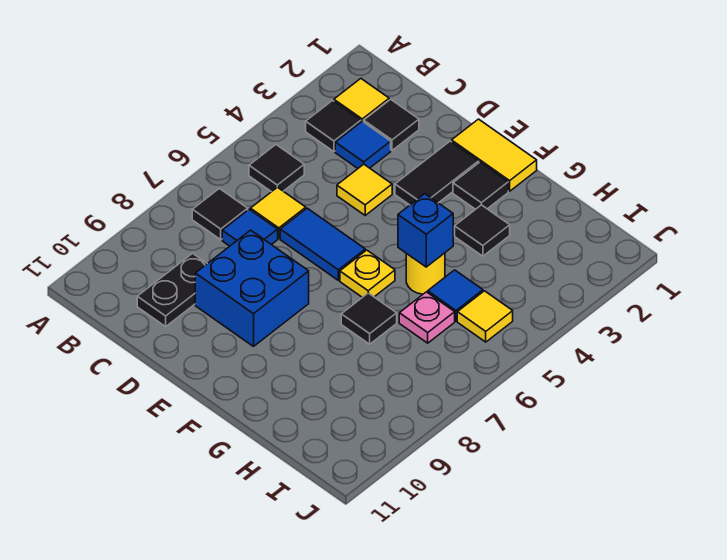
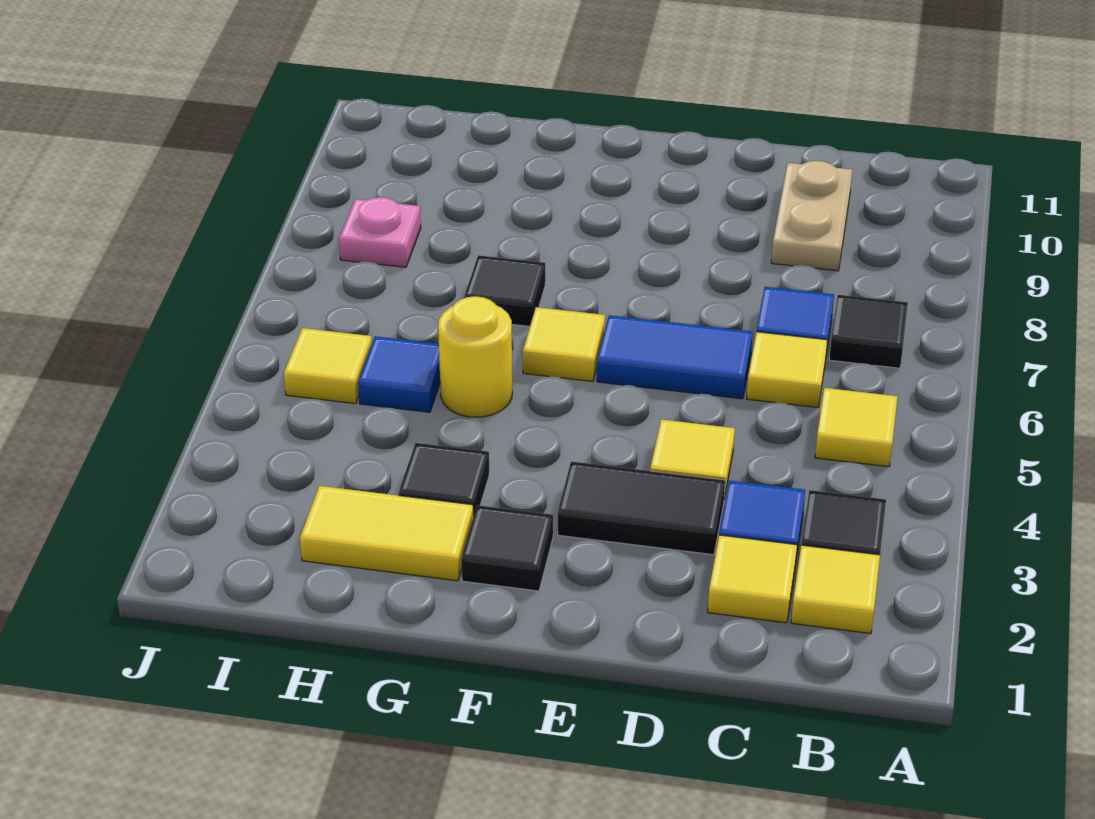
black tile B5 level 1 -> yellow tile B5 level 1
black tile C2 level 1 -> yellow tile C2 level 1
black plate C9:C10 level 1 -> tan plate C9:C10 level 1
blue brick D8:E9 level 1 -> none
yellow tile E1:F1 level 1 -> yellow tile G2:H2 level 1
black tile E2:E3 level 1 -> black tile D3:E3 level 1
yellow plate F6 level 1 -> yellow tile F6 level 1
blue brick G5 level 2 -> none
pink plate H6 level 1 -> pink plate I8 level 1

